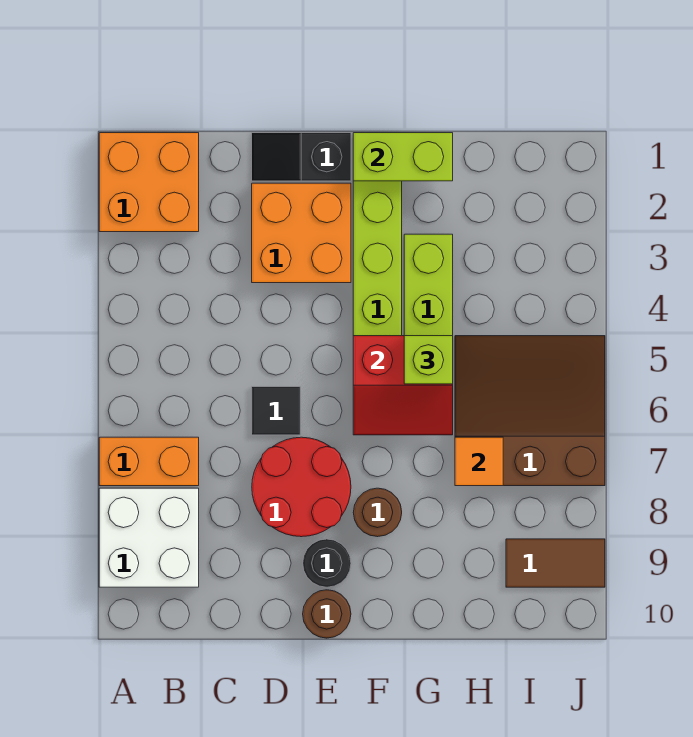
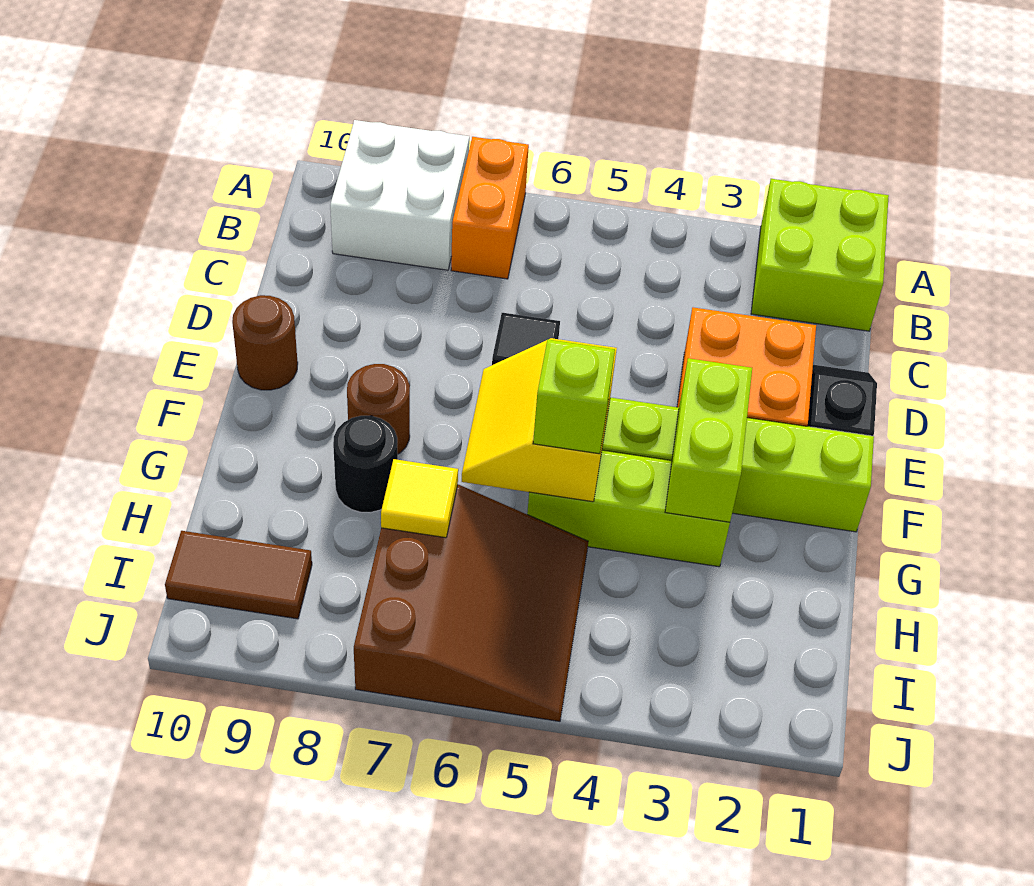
orange brick A1:B2 level 1 -> lime brick A1:B2 level 1
red round brick D7:E8 level 1 -> none
black round brick E9 level 1 -> black round brick G8 level 1
lime brick F1:G1 level 2 -> lime brick F3:G3 level 2
red slope F5:G6 level 2 top 5 -> yellow slope F5:G6 level 2 top 5
orange tile H7 level 2 -> yellow tile H7 level 2
brown tile I9:J9 level 1 -> brown tile I9:I10 level 1

